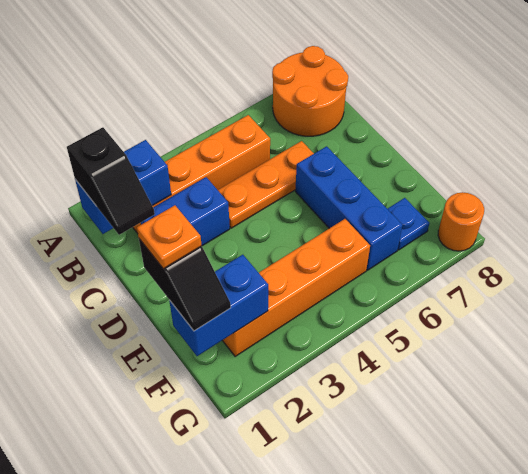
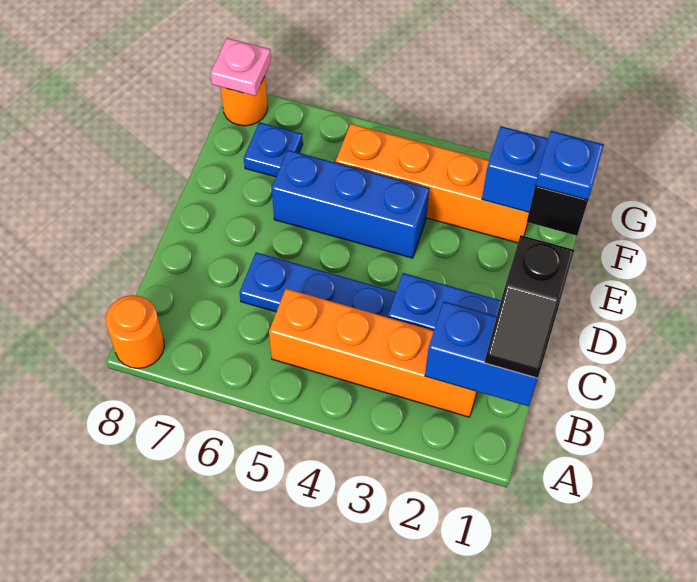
orange round brick A7:B8 level 1 -> orange round brick A8 level 1
black slope B1:C1 level 3 top B -> black slope B1:C1 level 3 top C
orange plate C4:C6 level 1 -> blue plate C4:C6 level 1
blue brick D6:F6 level 1 -> blue brick E4:E6 level 1
orange plate E1 level 4 -> blue plate E1 level 4
none -> pink plate G8 level 2

